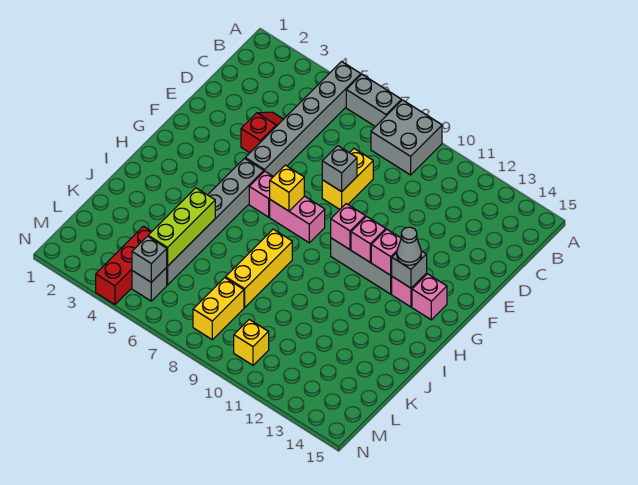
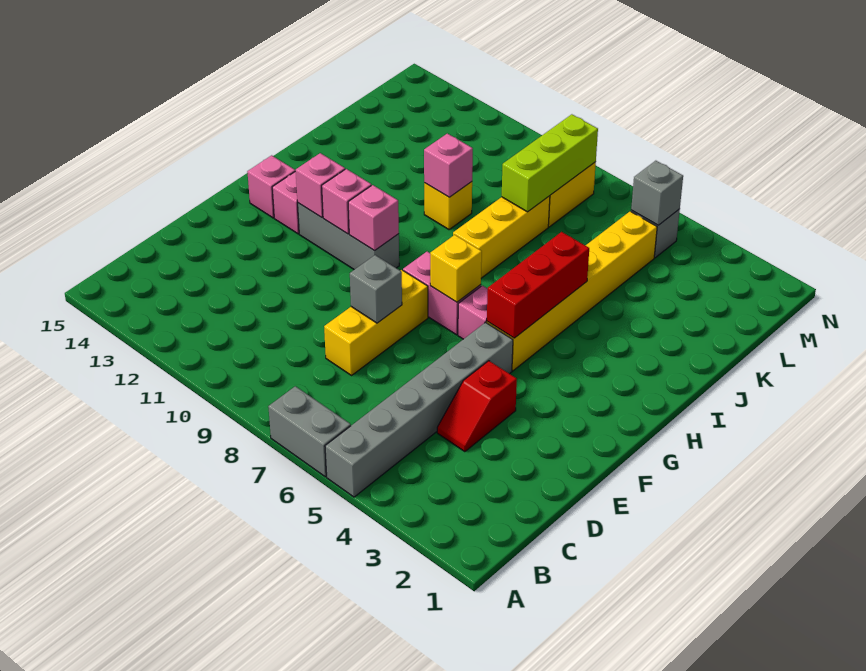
grey brick A8:B9 level 1 -> none
yellow brick D8:E8 level 1 -> yellow brick D8:F8 level 1
grey brick G5:L5 level 1 -> yellow brick G5:L5 level 1
grey brick G13 level 2 -> none
grey cone G13 level 3 -> none
lime brick J5:L5 level 2 -> lime brick K8:M8 level 2
none -> pink brick J10 level 2
red brick L4:N4 level 1 -> red brick G5:I5 level 2
yellow brick M10 level 1 -> yellow brick J10 level 1

